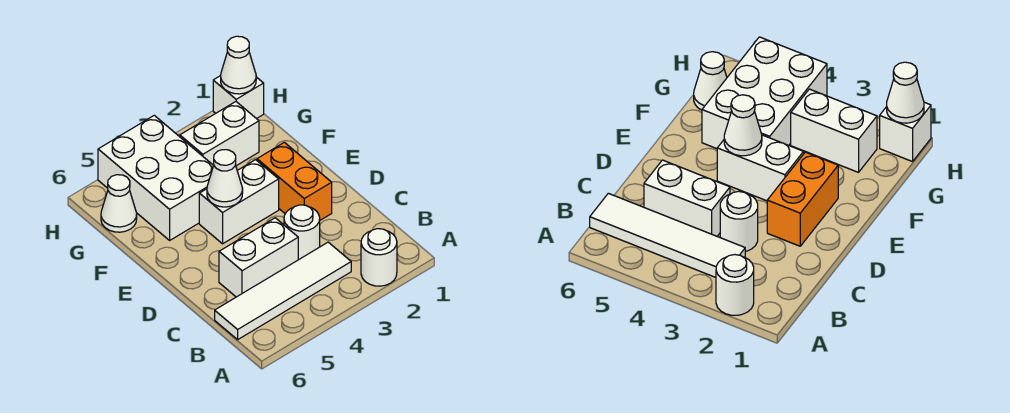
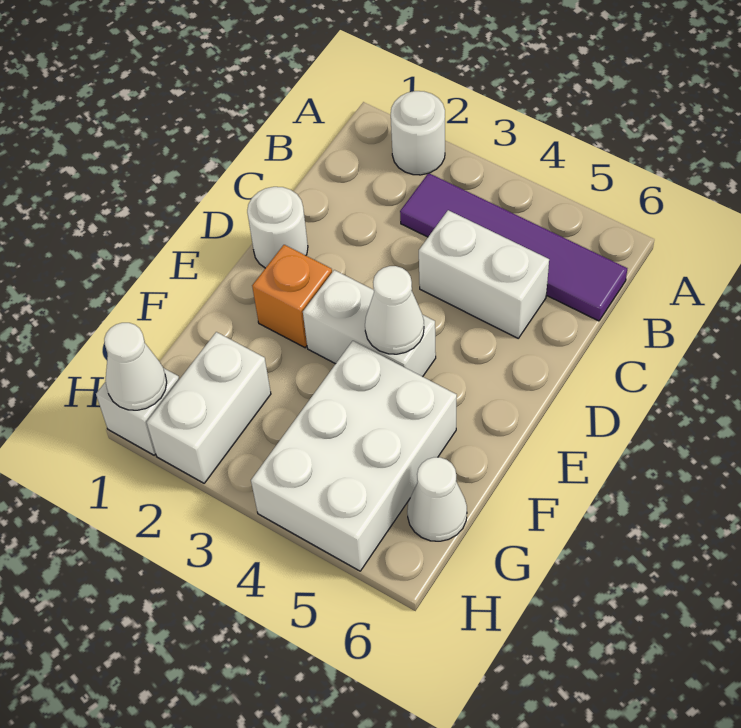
white tile B3:B6 level 1 -> purple tile B3:B6 level 1
white round brick C3 level 1 -> white round brick D1 level 1
orange brick D2:E2 level 1 -> orange brick E2 level 1
white brick G2:G3 level 1 -> white brick G2:H2 level 1

